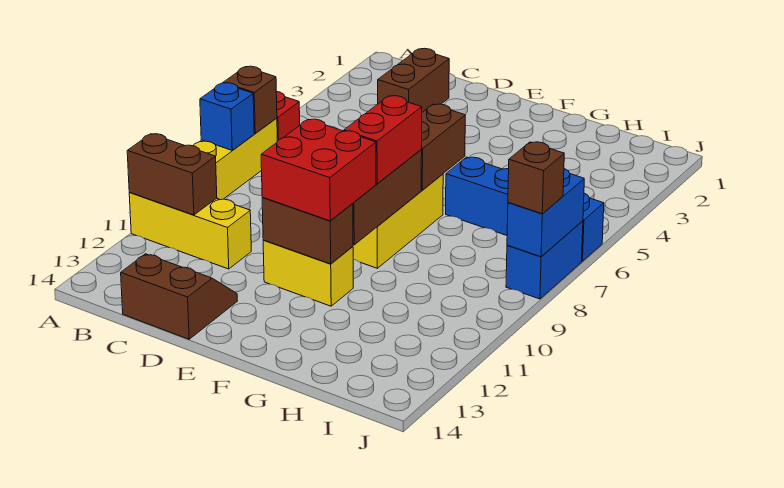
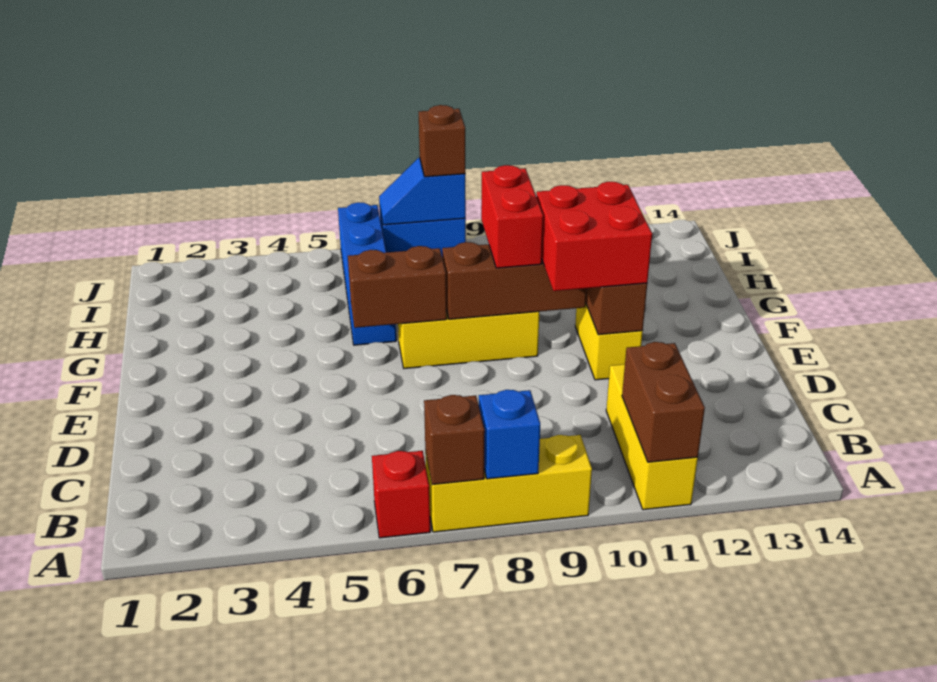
brown brick C2:C3 level 1 -> none
brown slope C13:D14 level 1 top 14 -> none
red brick F8:F9 level 3 -> red brick F9:G9 level 3
blue brick J7:J8 level 2 -> blue slope J7:J8 level 2 top 8

